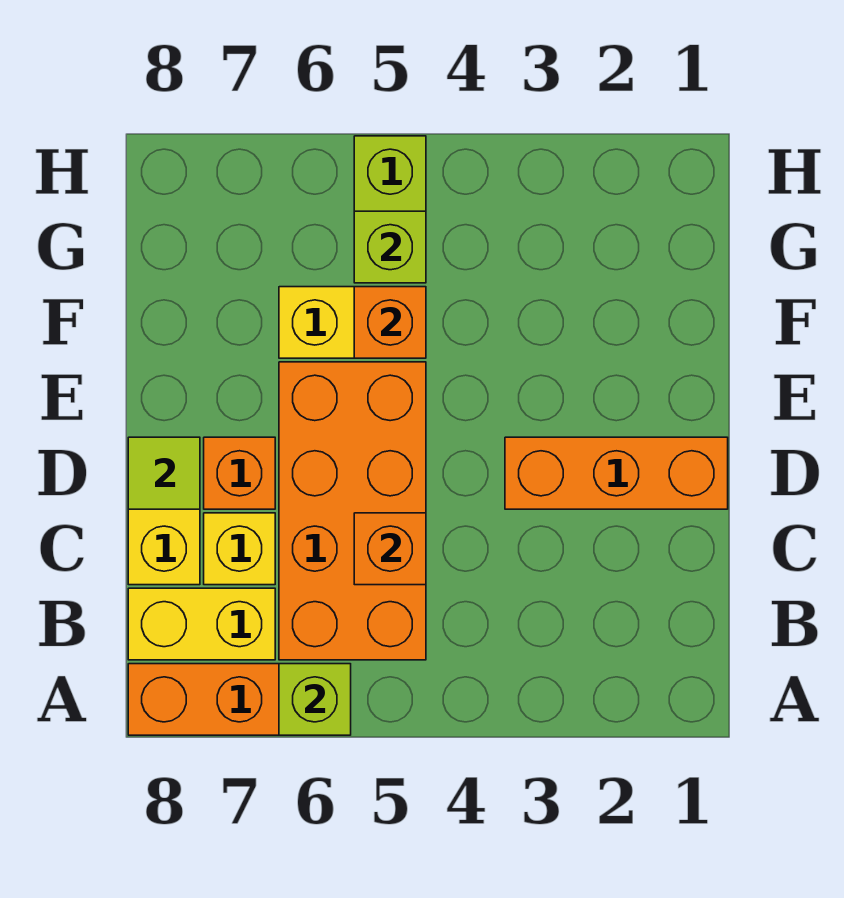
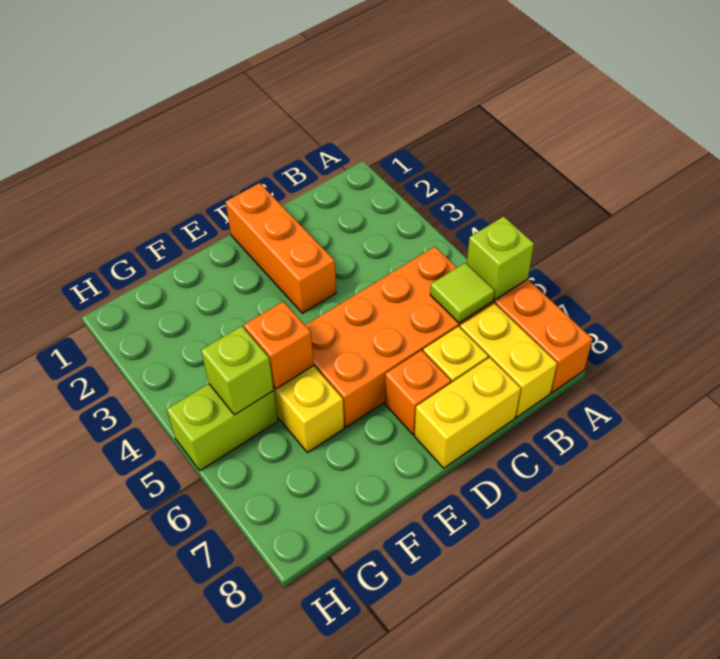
orange brick C5 level 2 -> none
lime tile D8 level 2 -> lime tile B6 level 2

